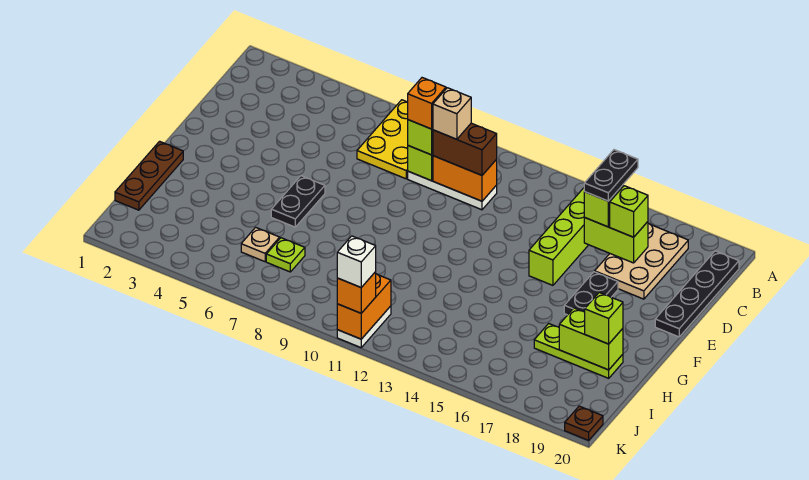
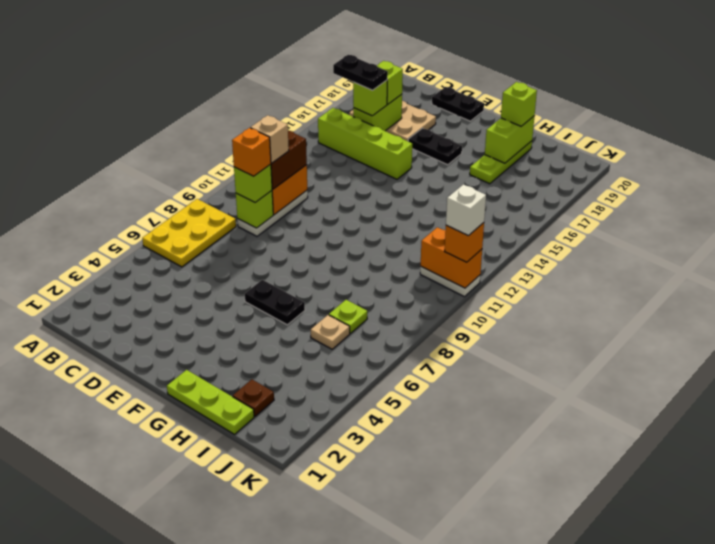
yellow plate A7:C8 level 1 -> yellow plate A6:B8 level 1
black plate B20:E20 level 1 -> black plate D20:E20 level 1
brown plate G1:I1 level 1 -> lime plate G1:I1 level 1
brown plate K20 level 1 -> brown plate I2 level 1

